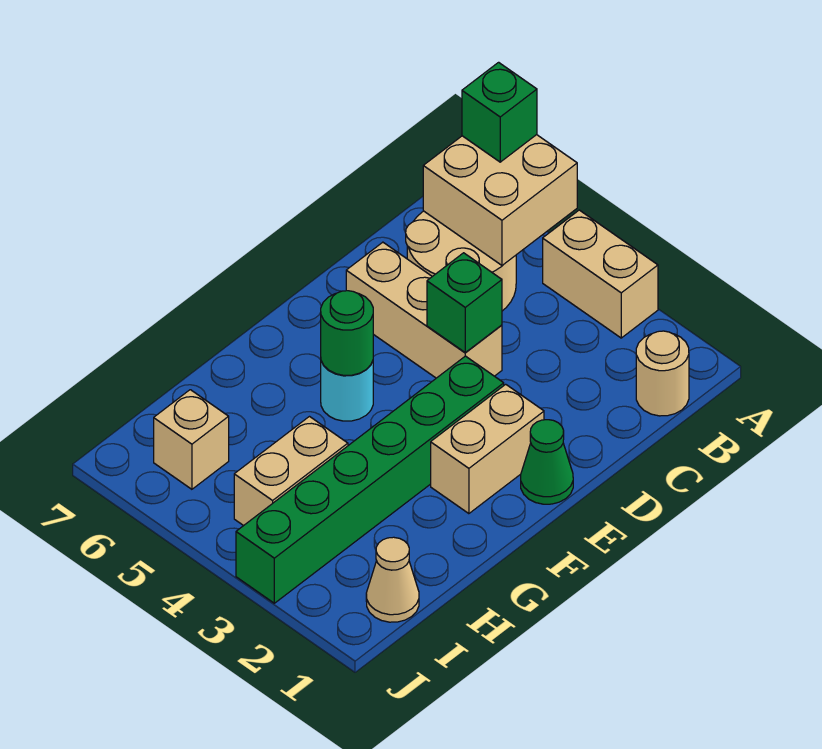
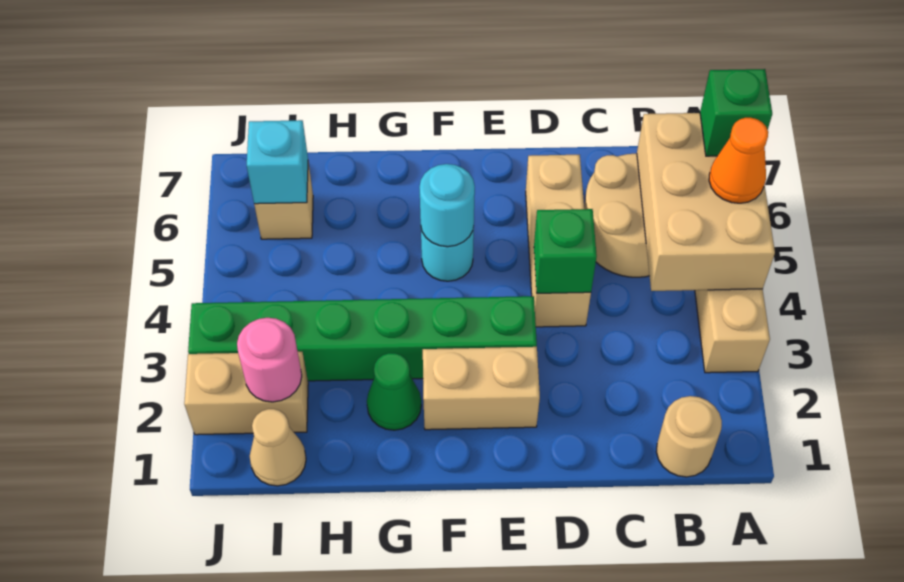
tan brick A5:B6 level 2 -> tan brick A4:B6 level 2
none -> orange cone A5 level 3
green cone E1 level 1 -> green cone G2 level 1
green round brick F5 level 2 -> cyan round brick F5 level 2
tan brick H4:I4 level 1 -> tan brick I2:J2 level 1
none -> pink round brick I2 level 2
none -> cyan brick I6 level 2

